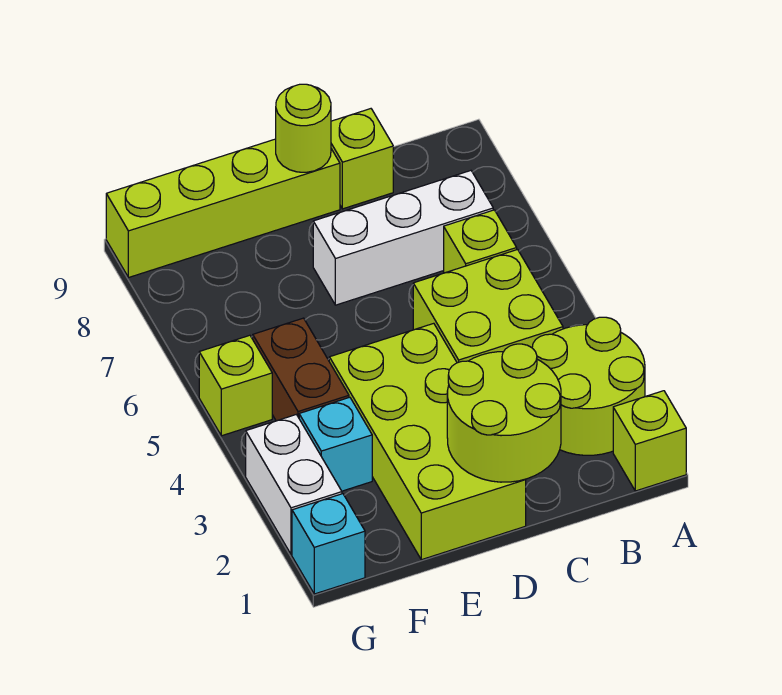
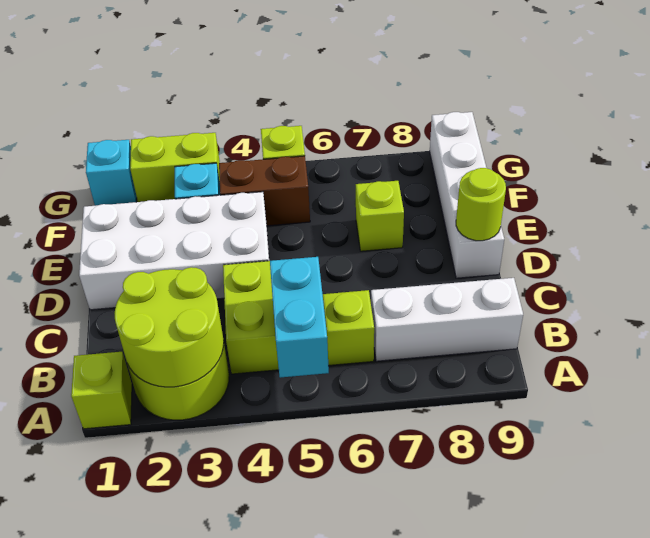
none -> cyan brick A5:B5 level 2
white brick B7:D7 level 1 -> white brick B7:B9 level 1
lime round brick C1:D2 level 2 -> lime round brick A2:B3 level 2
lime brick C9 level 1 -> lime brick E7 level 1
lime brick D1:E4 level 1 -> white brick D1:E4 level 1
lime brick D9:G9 level 1 -> white brick D9:G9 level 1
white brick G2:G3 level 1 -> lime brick G2:G3 level 1

